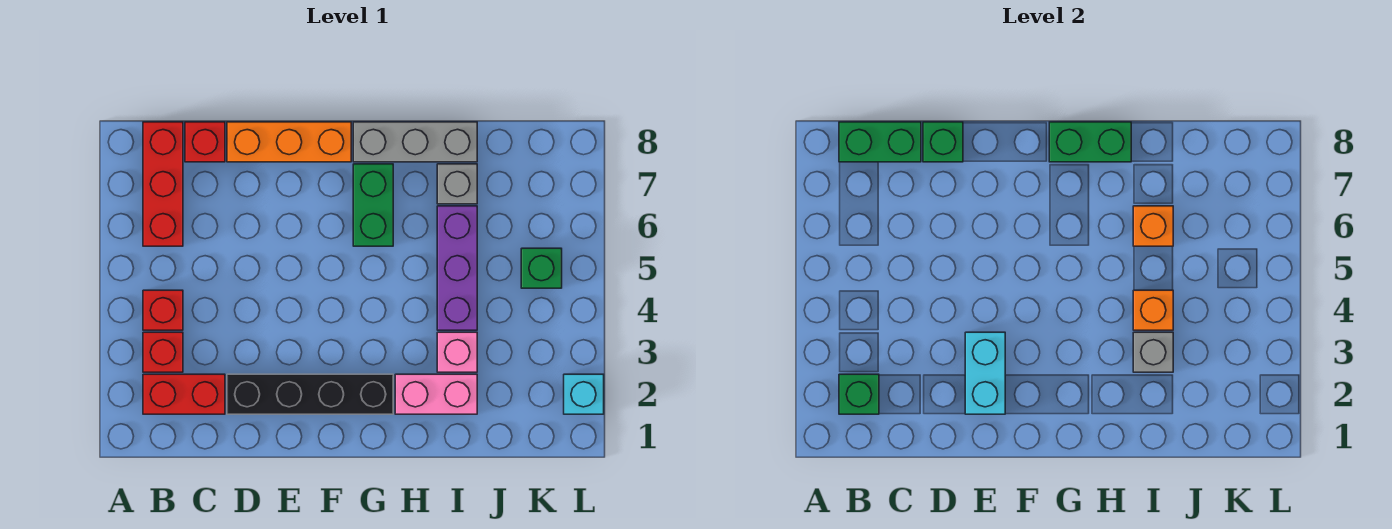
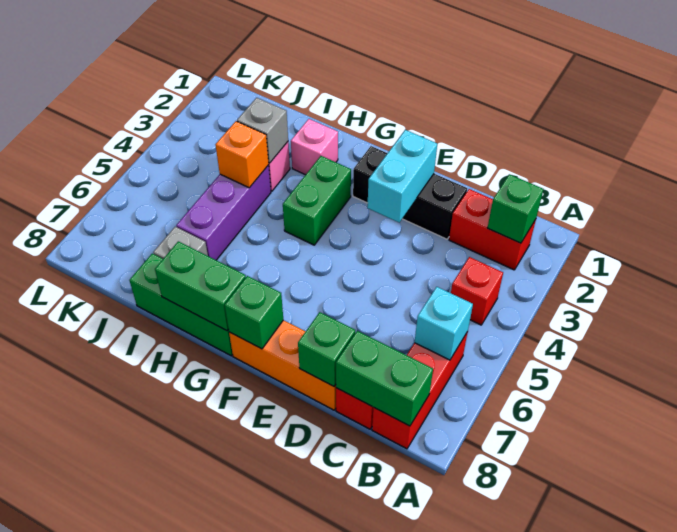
red brick B3 level 1 -> none
black brick D2:G2 level 1 -> black brick D2:F2 level 1
green brick G6:G7 level 1 -> green brick G3:G4 level 1
grey brick G8:I8 level 1 -> green brick G8:I8 level 1
pink brick H2:I2 level 1 -> pink brick H2 level 1
orange brick I6 level 2 -> none
green brick K5 level 1 -> green brick F8 level 2
cyan brick L2 level 1 -> cyan brick B6 level 2

